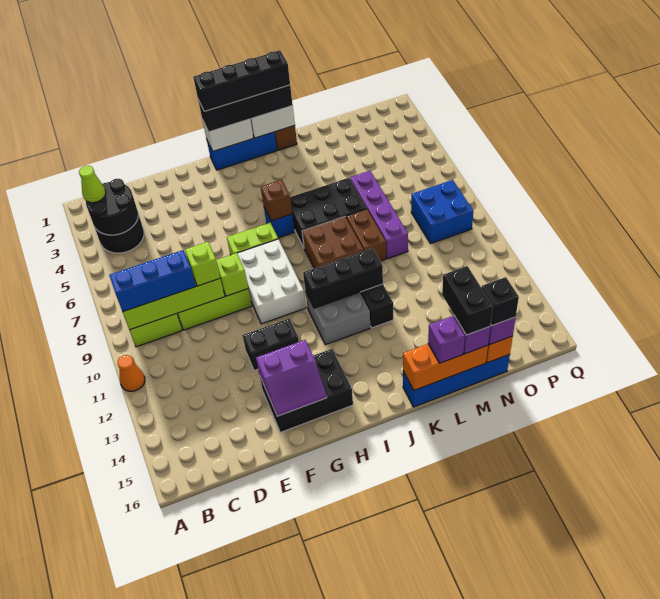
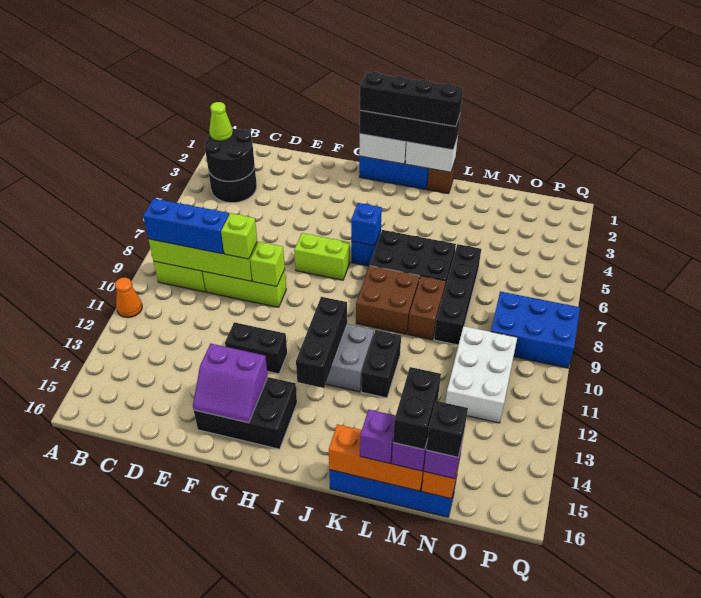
white brick G8:H10 level 1 -> white brick N10:O12 level 1
brown brick I6 level 2 -> blue brick I6 level 2
black brick I11:K11 level 2 -> black brick I11:I13 level 2
purple brick M6:M9 level 1 -> black brick M6:M9 level 1
blue brick O8:P9 level 1 -> blue brick O8:Q9 level 1

